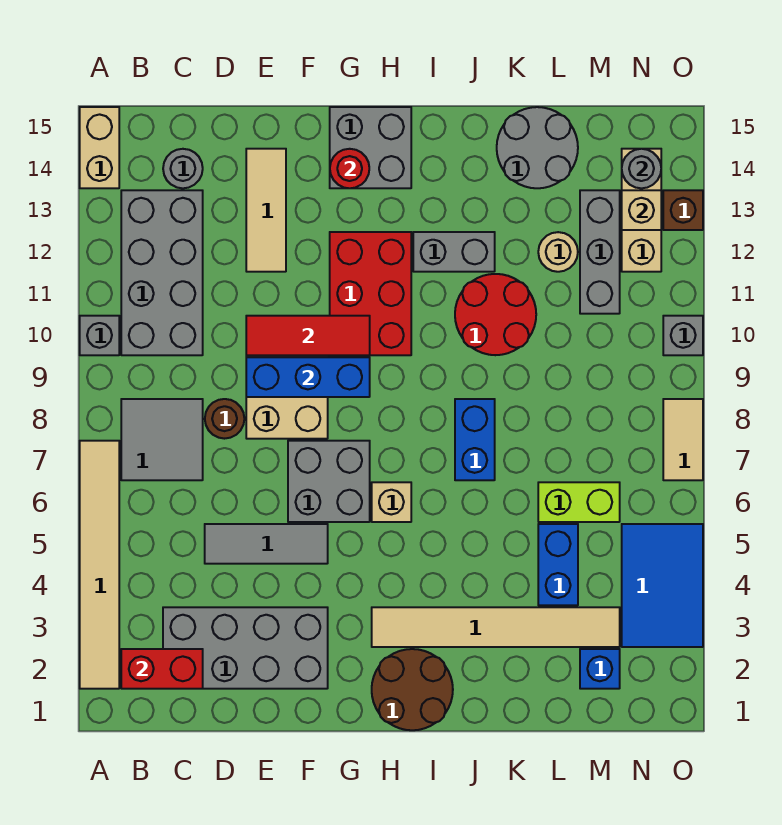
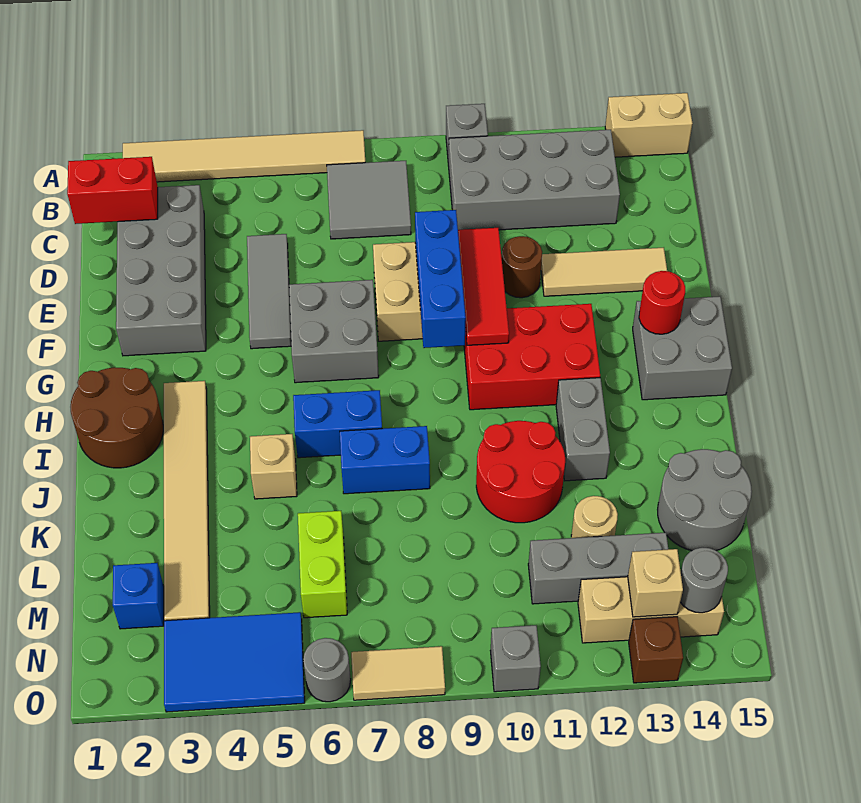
red brick B2:C2 level 2 -> red brick C1:C2 level 2
grey round brick C14 level 1 -> grey round brick O6 level 1
brown round brick D8 level 1 -> brown round brick E11 level 1
tan brick H6 level 1 -> tan brick J5 level 1
blue brick L4:L5 level 1 -> blue brick I6:I7 level 1

